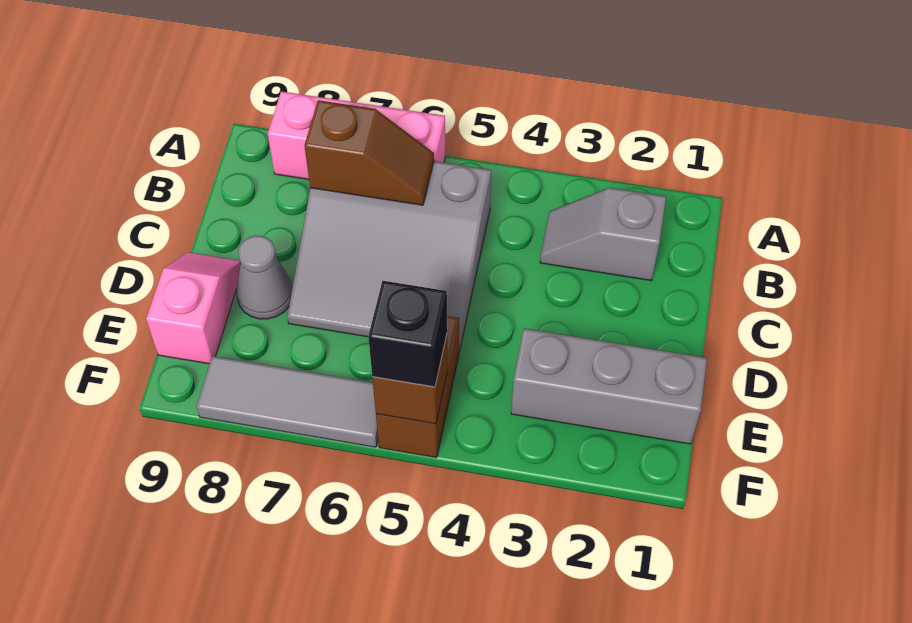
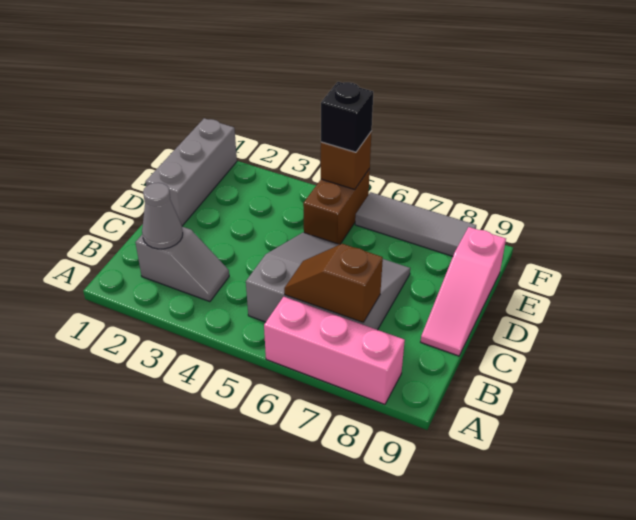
grey cone D8 level 1 -> grey cone B2 level 2
pink slope D9:E9 level 1 top E -> pink slope C9:E9 level 1 top E
grey brick E1:E3 level 1 -> grey brick D1:F1 level 1

